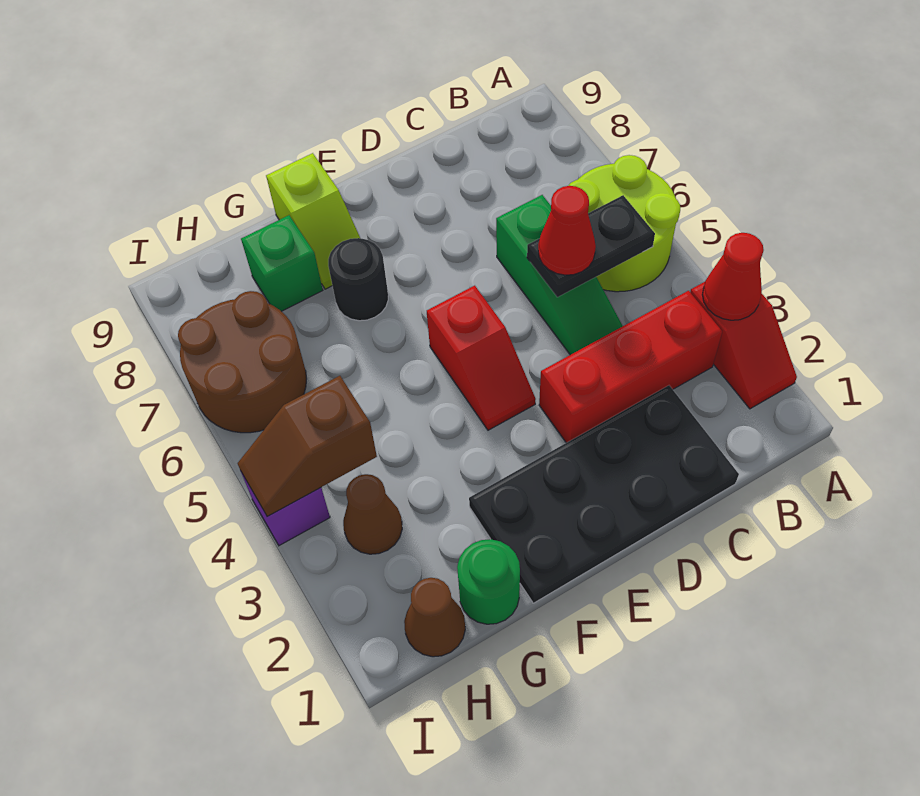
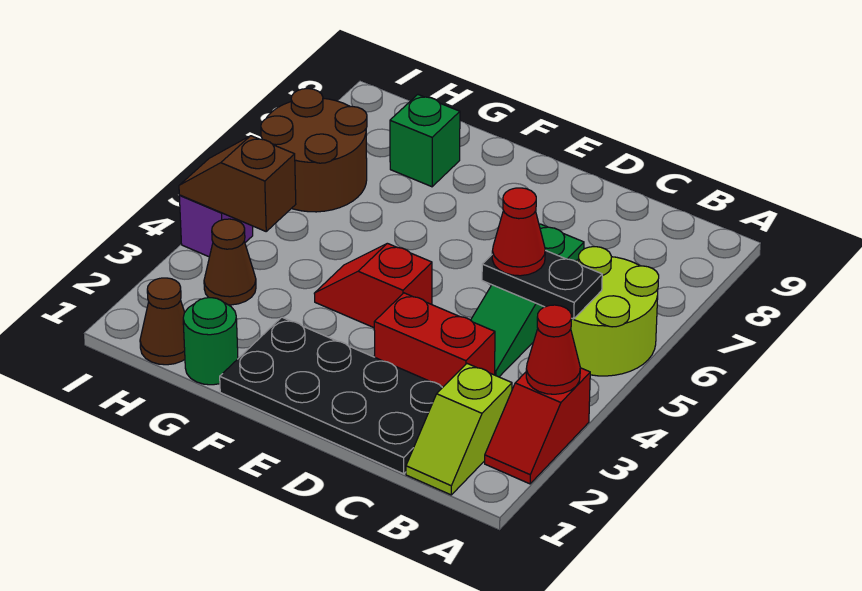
red brick B3:D3 level 1 -> red brick C3:D3 level 1
red slope E4:E5 level 1 top 5 -> red slope E4:F4 level 1 top E
black round brick F7 level 1 -> none
lime slope F8:F9 level 1 top 9 -> lime slope B1:B2 level 1 top 2

